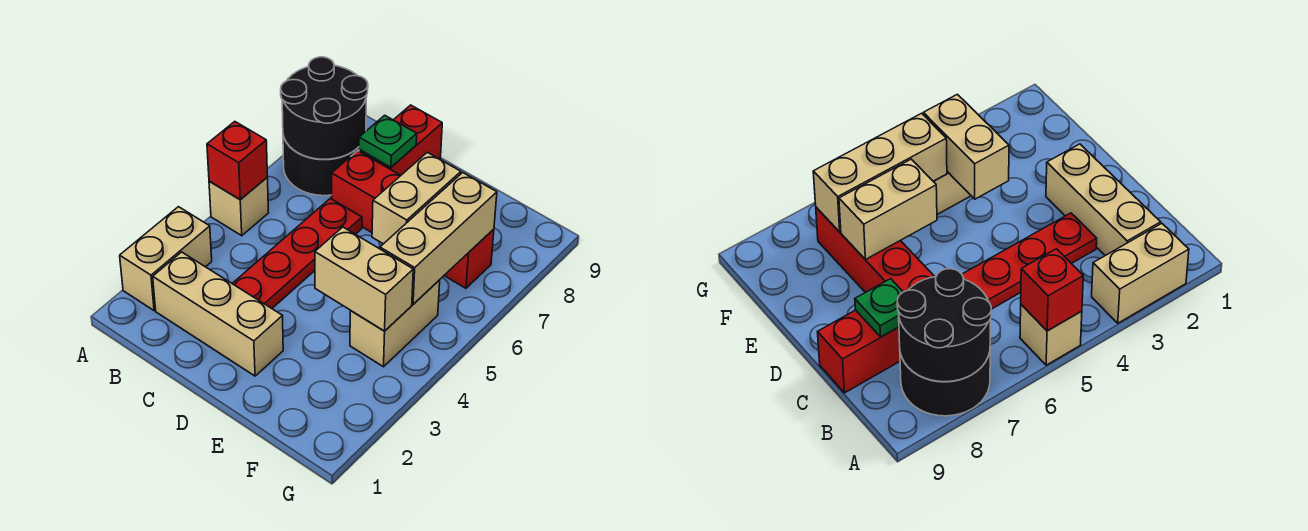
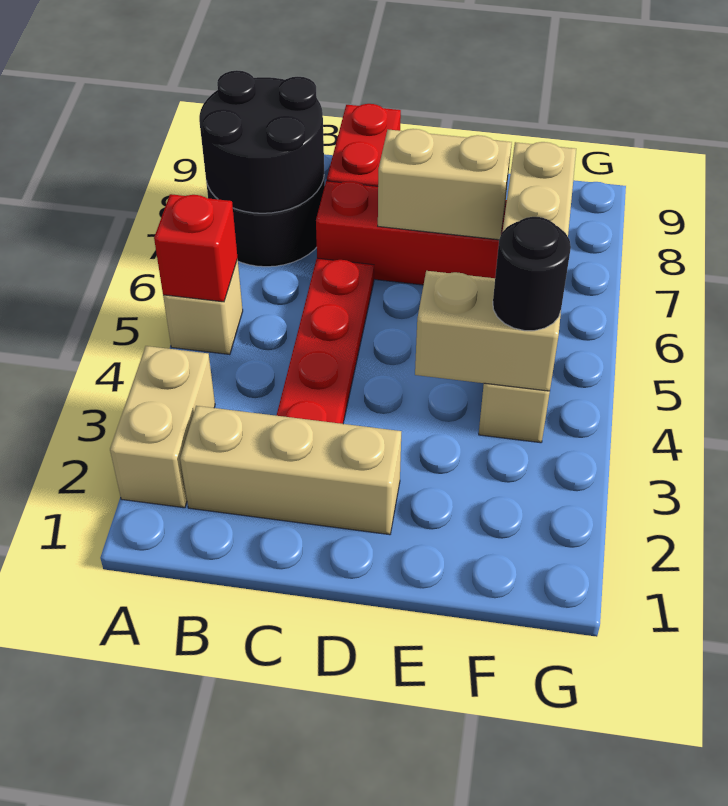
green plate C8 level 2 -> none
tan brick E6:E7 level 2 -> tan brick D7:E7 level 2
none -> black round brick F4 level 3

